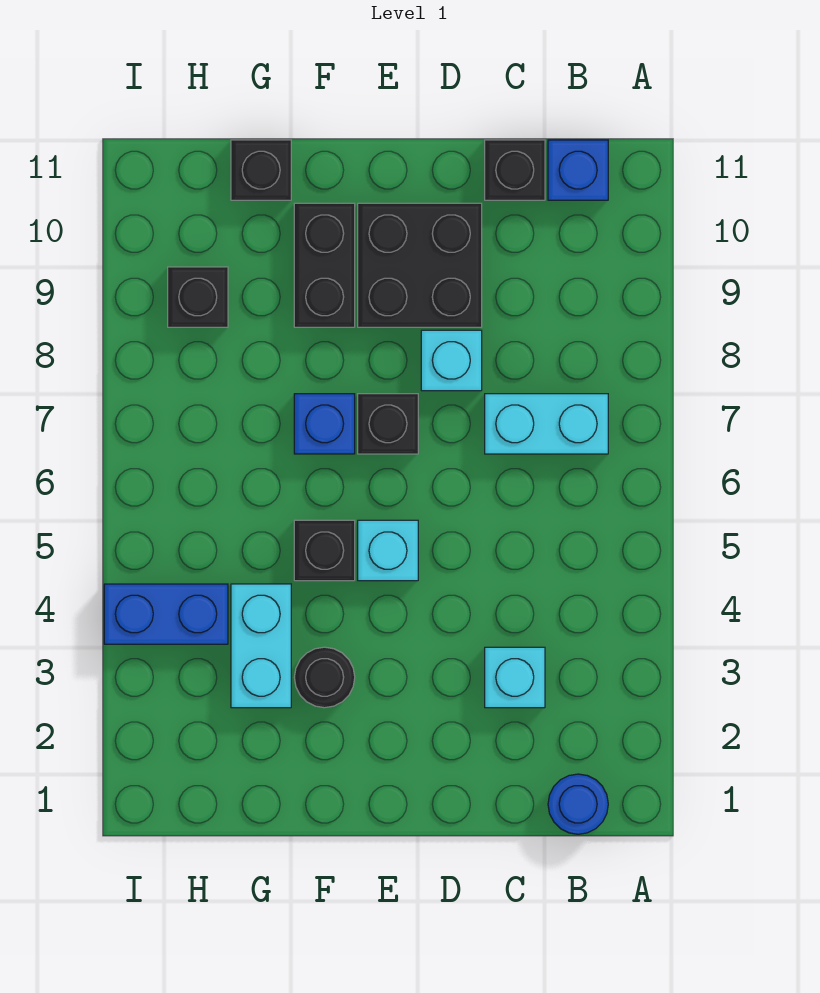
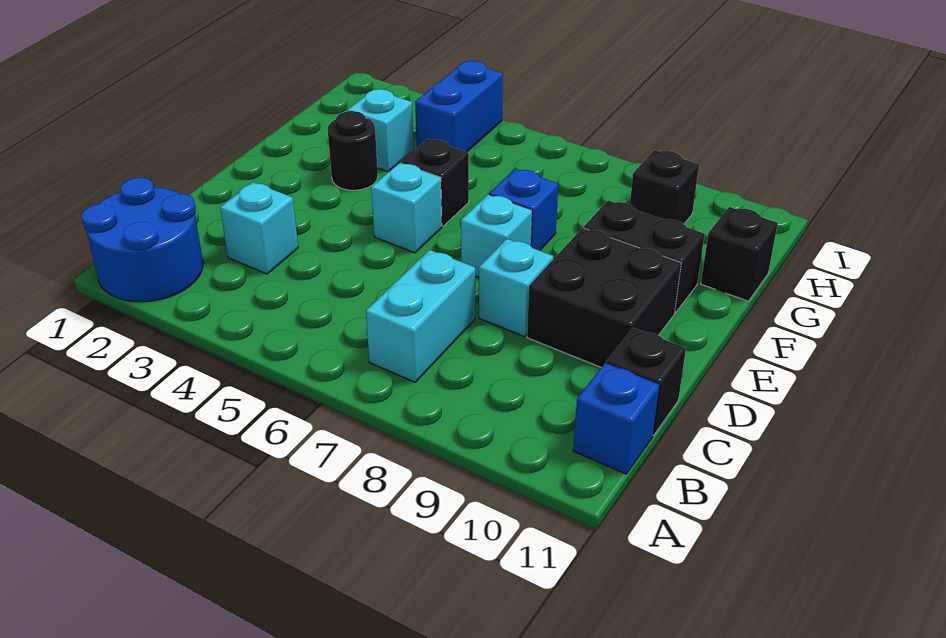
blue round brick B1 level 1 -> blue round brick A1:B2 level 1
black brick E7 level 1 -> cyan brick E7 level 1
cyan brick G3:G4 level 1 -> cyan brick G3 level 1

